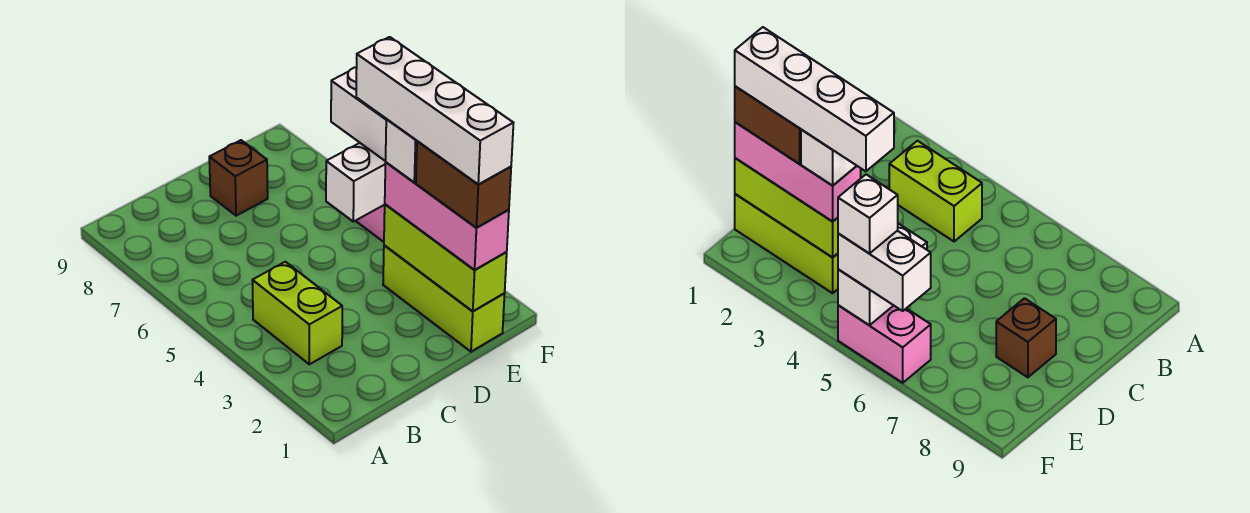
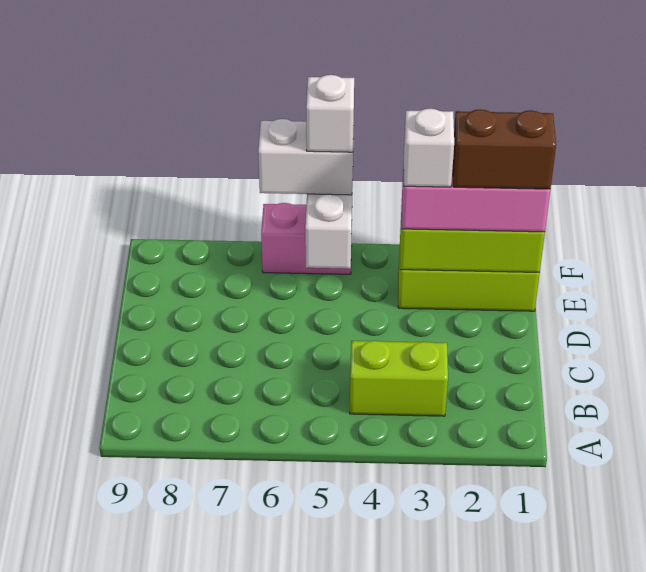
brown brick D8 level 1 -> none
white brick E1:E4 level 5 -> none

